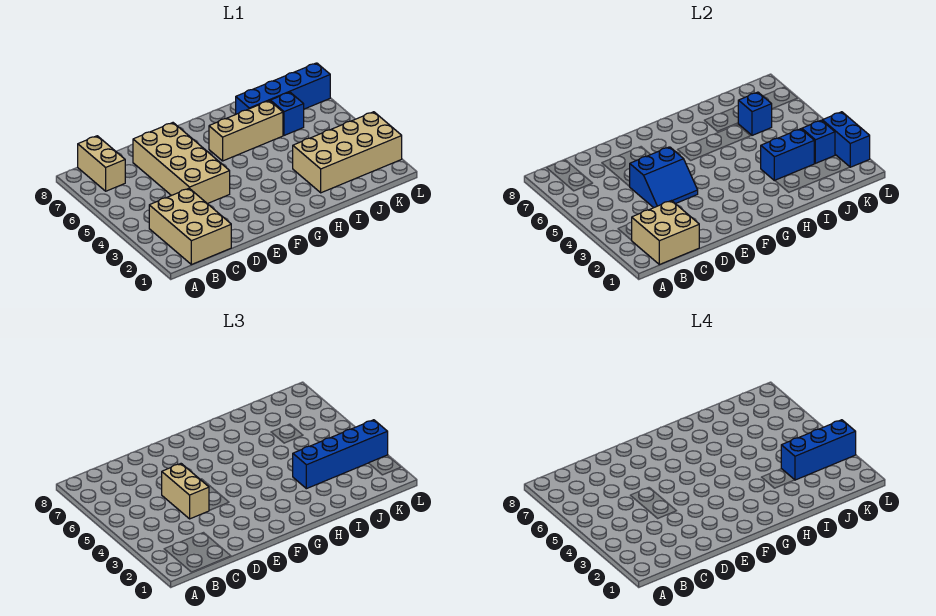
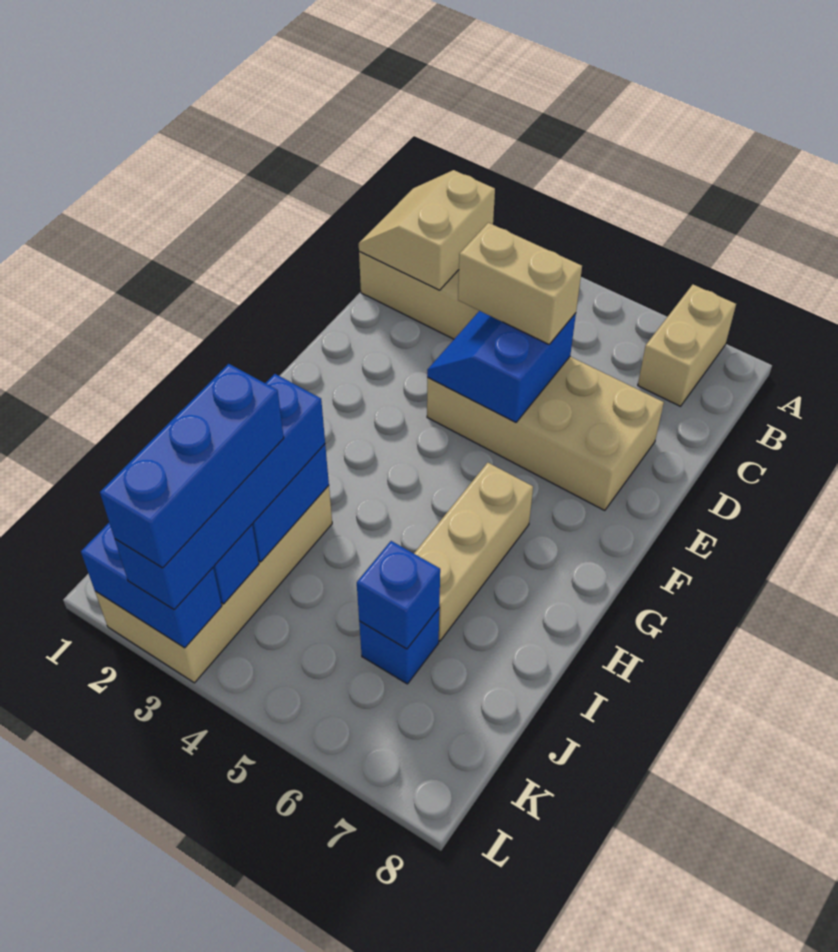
tan brick B1:C2 level 2 -> tan slope B1:C2 level 2 top 2
tan brick B7:B8 level 1 -> tan brick A7:B7 level 1
blue brick I7:L7 level 1 -> none

